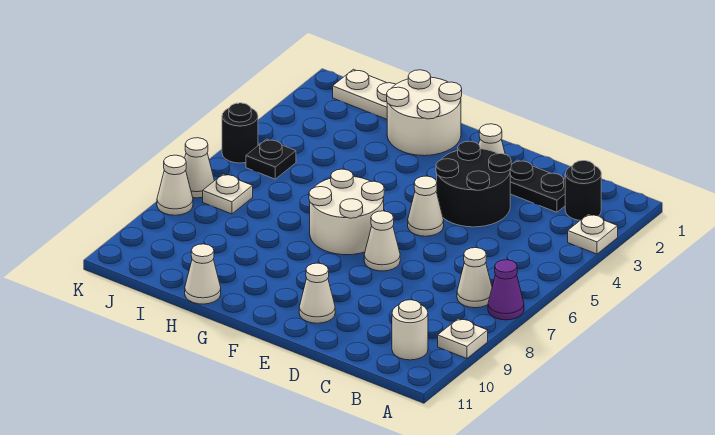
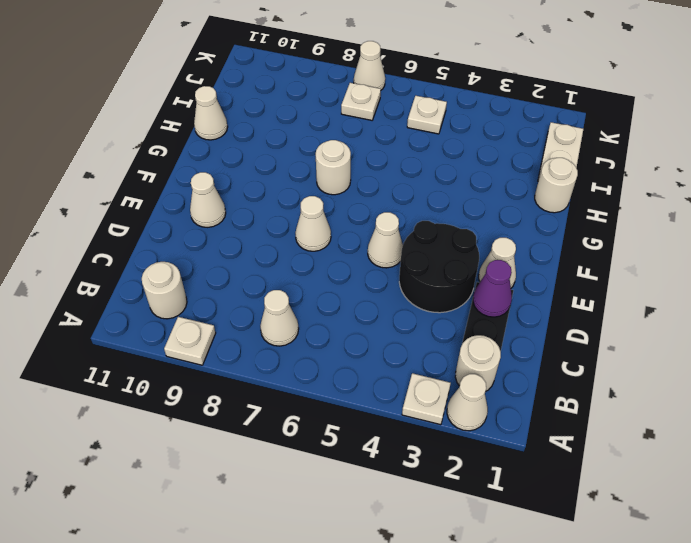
purple cone A7 level 1 -> purple cone D2 level 2
black round brick B2 level 1 -> white round brick B2 level 1
white round brick F6:G7 level 1 -> white round brick G7 level 1
white round brick G1:H2 level 1 -> white round brick H1 level 1
black plate J5 level 1 -> white plate J5 level 1
black round brick K5 level 1 -> none
white cone K8 level 1 -> white cone A2 level 1

